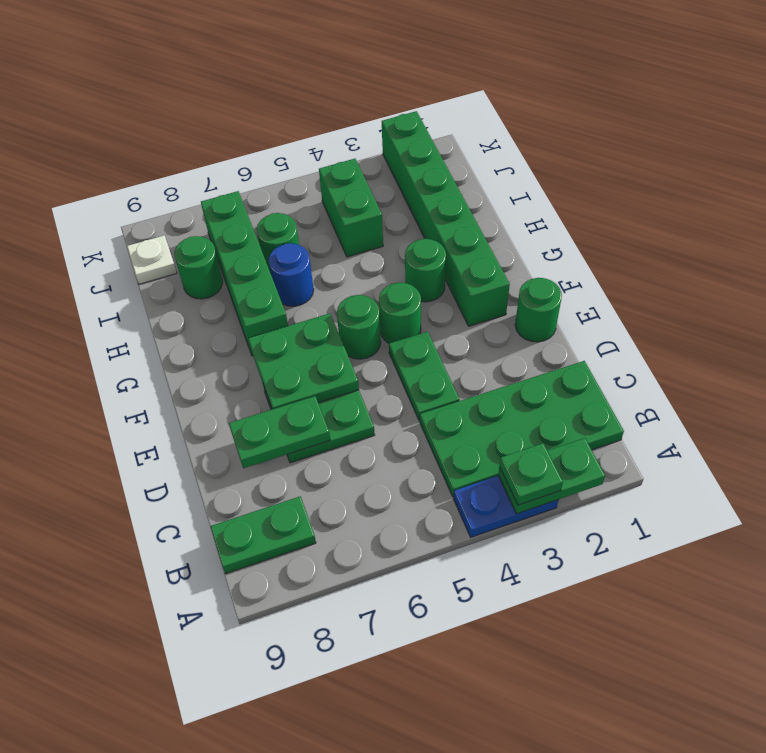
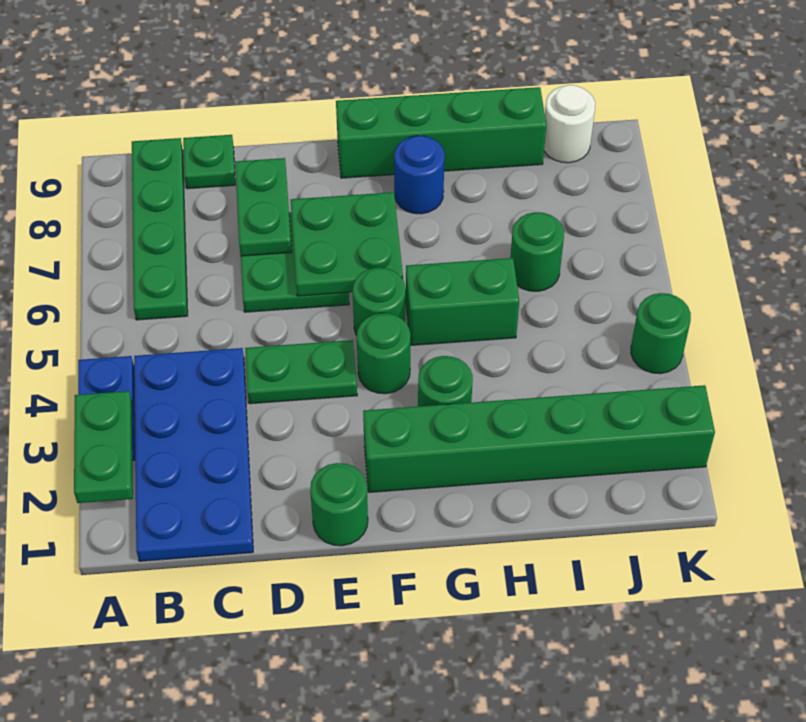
green plate A3 level 3 -> green plate C9 level 1
green plate B1:C4 level 1 -> blue plate B1:C4 level 1
green plate B8:B9 level 1 -> green plate B6:B9 level 1
green brick G7:J7 level 1 -> green brick F9:I9 level 1
blue round brick H6 level 1 -> blue round brick G8 level 1
green brick I4:J4 level 1 -> green brick G5:H5 level 1
green round brick I8 level 1 -> green round brick K4 level 1
white plate J9 level 1 -> white round brick J9 level 1

